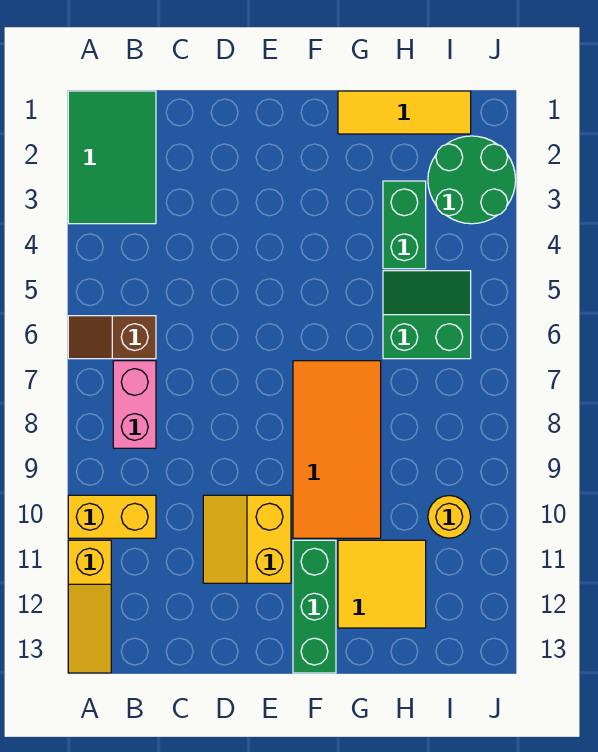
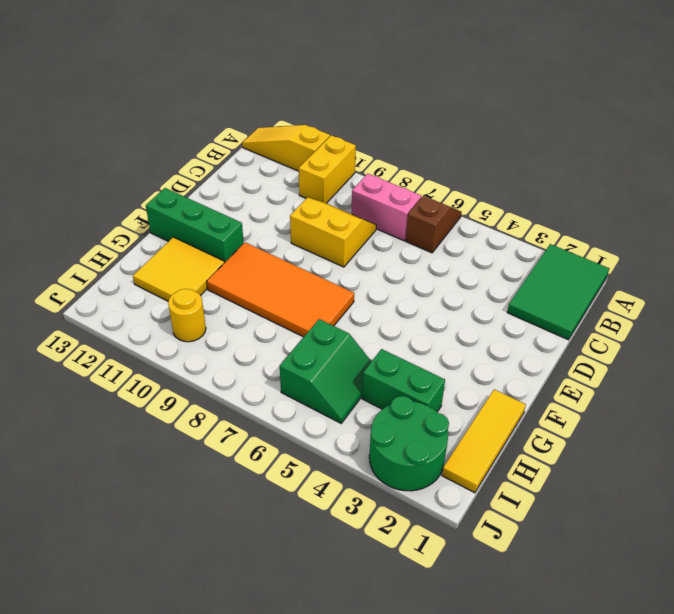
green tile A1:B3 level 1 -> green tile A1:C2 level 1
yellow slope D10:E11 level 1 top E -> yellow slope C8:D9 level 1 top D

